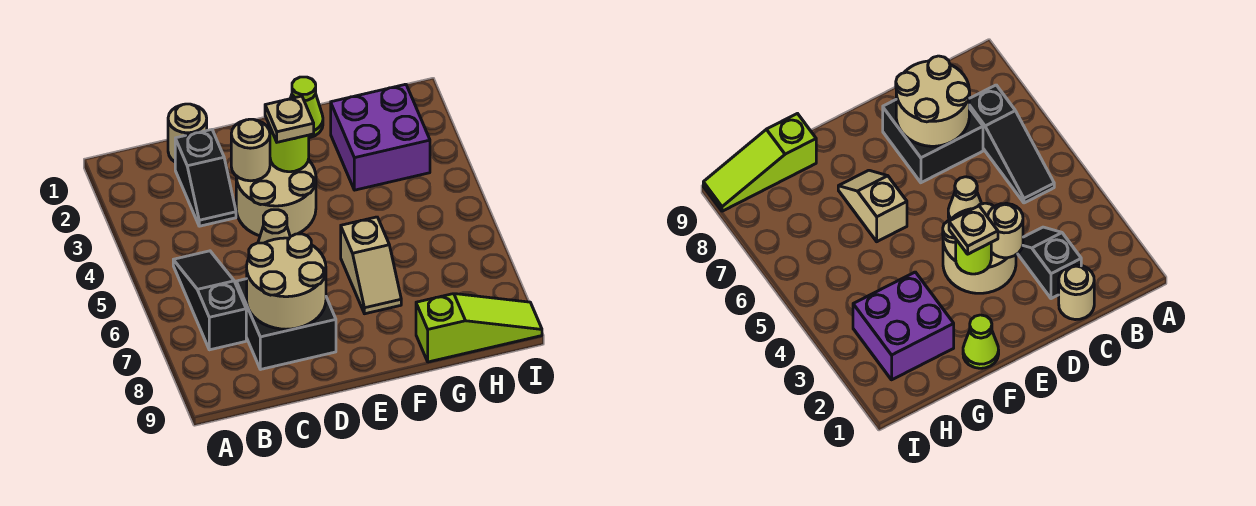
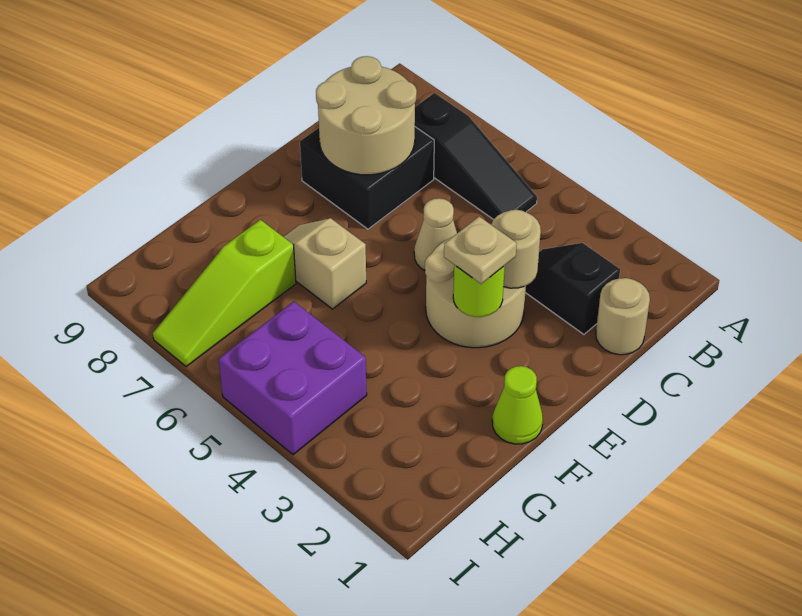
purple brick G2:H3 level 1 -> purple brick H4:I5 level 1
lime slope G9:I9 level 1 top G -> lime slope G7:I7 level 1 top G

